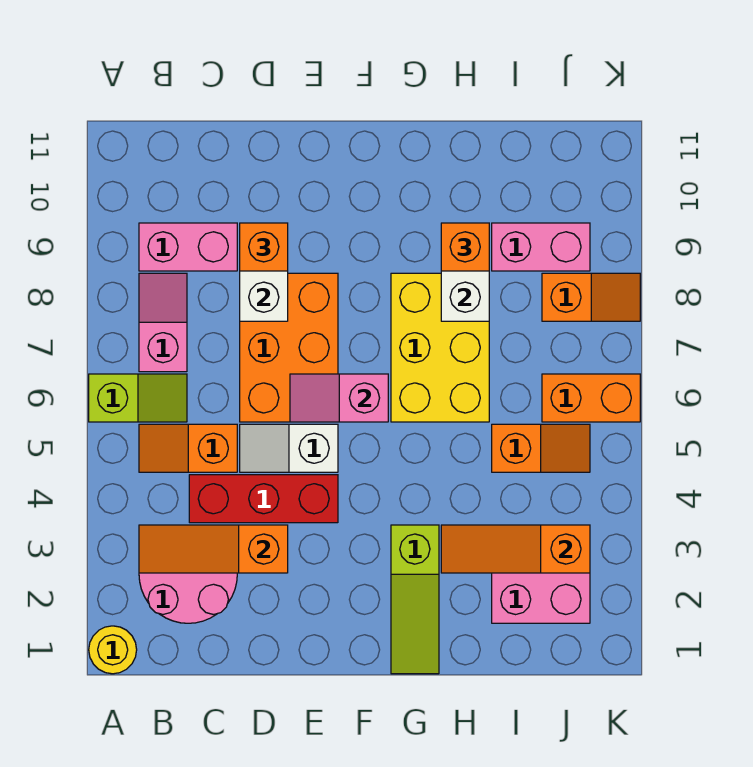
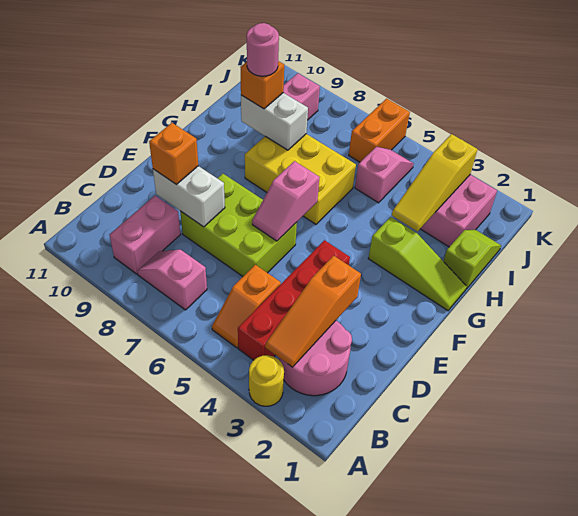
yellow round brick A1 level 1 -> yellow round brick A3 level 1
lime slope A6:B6 level 1 top A -> lime slope H1:I1 level 1 top H
red brick C4:E4 level 1 -> red brick B4:E4 level 1
white slope D5:E5 level 1 top E -> none
orange brick D6:E8 level 1 -> lime brick D6:E8 level 1
orange slope H3:J3 level 2 top J -> yellow slope H3:J3 level 2 top J
none -> pink round brick H9 level 4
orange slope I5:J5 level 1 top I -> pink slope I5:J5 level 1 top I
orange slope J8:K8 level 1 top J -> none

